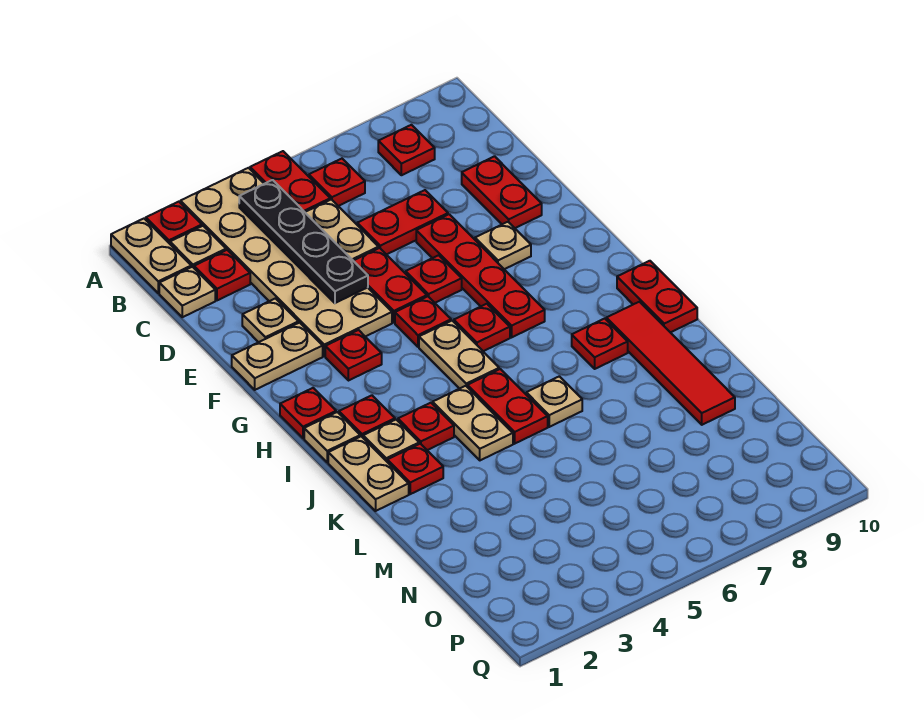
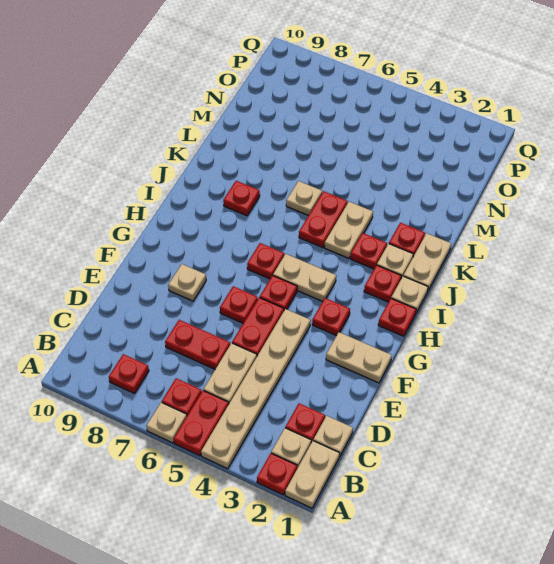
tan plate A3:F4 level 1 -> tan plate A4:F4 level 1
black plate B4:E4 level 2 -> none
red plate D9:E9 level 1 -> none
tan plate E2 level 1 -> tan plate A6 level 1
red plate E7:H7 level 1 -> none
tan plate H5:I5 level 1 -> tan plate H4:H5 level 1
red plate I10:J10 level 1 -> none
red tile J9:M9 level 1 -> none

